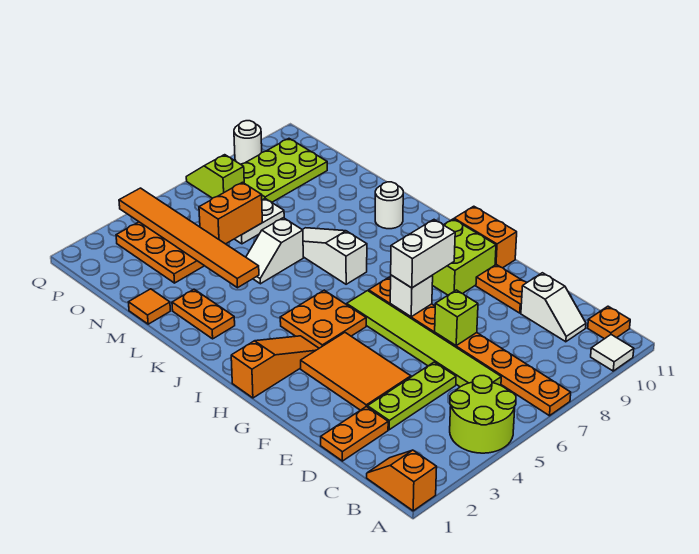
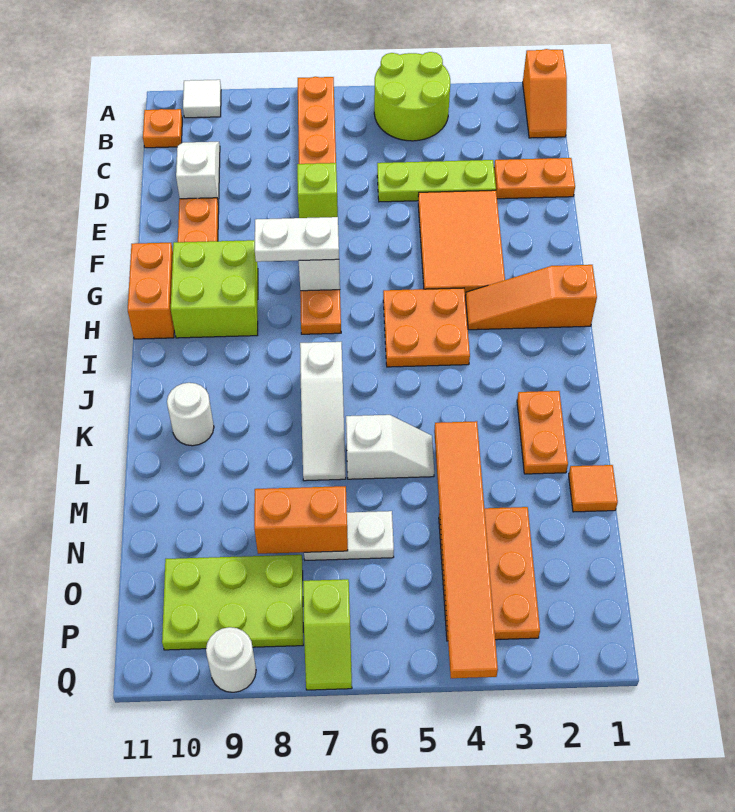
lime tile C6:H6 level 1 -> none
white brick G7:G8 level 3 -> white plate G7:G8 level 3
orange brick N5:N6 level 2 -> orange brick N7:N8 level 2

